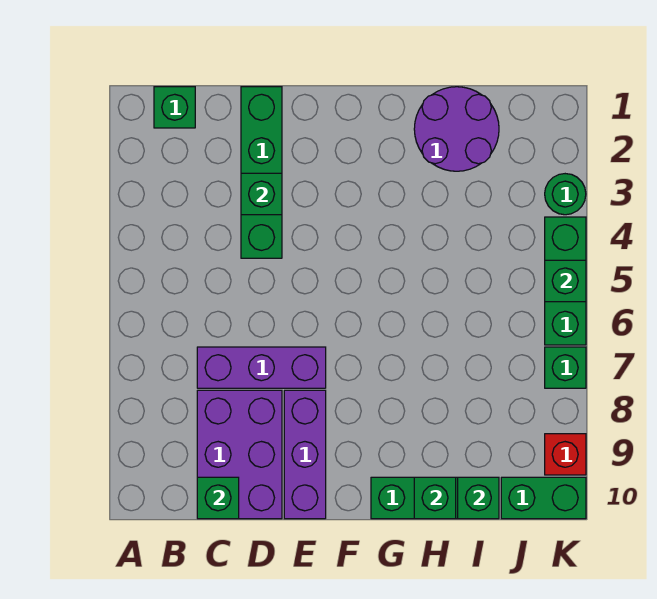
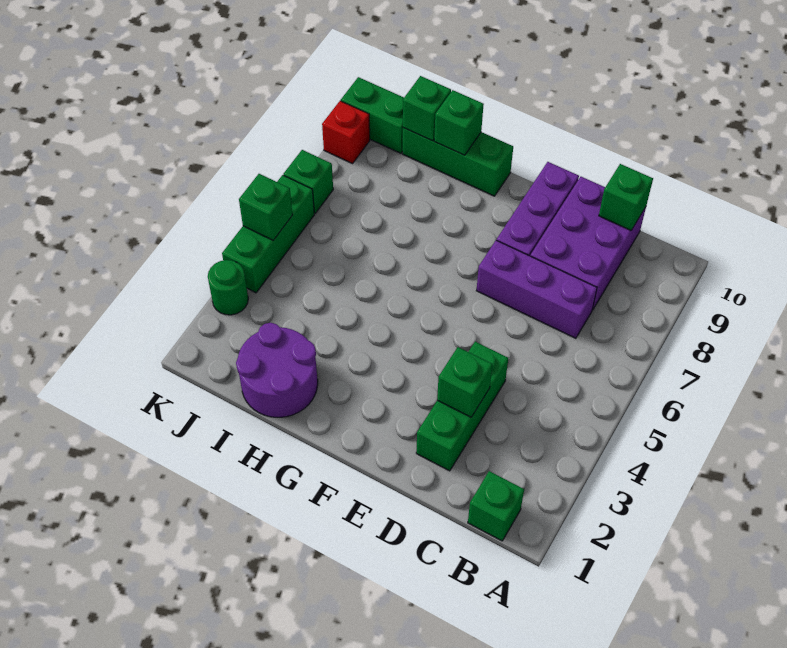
green brick D1:D4 level 1 -> green brick D2:D4 level 1

